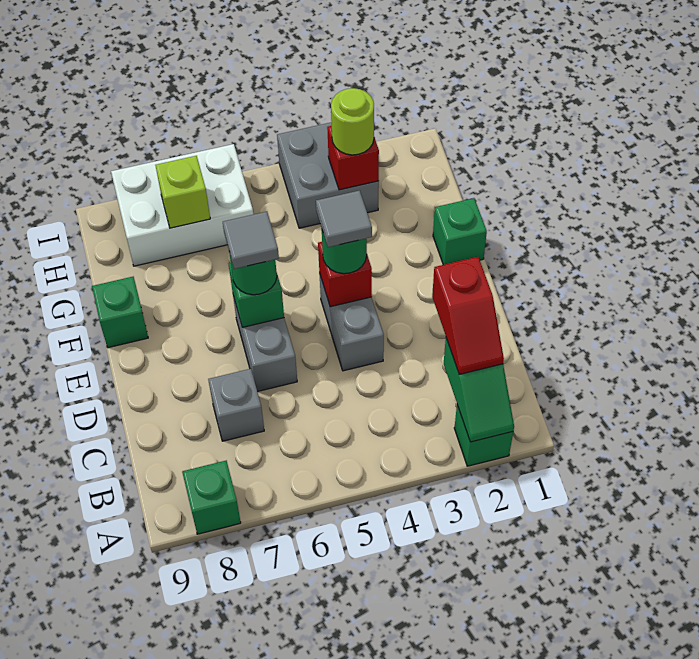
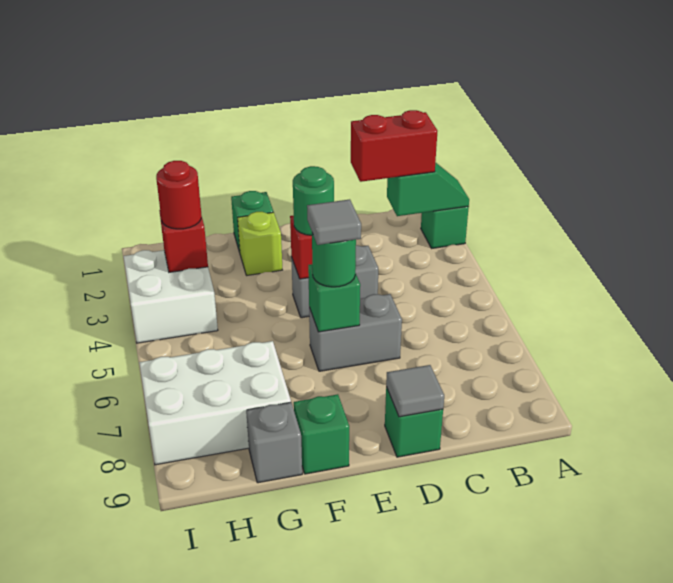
green brick A8 level 1 -> green brick D9 level 1
red slope B2:C2 level 3 top C -> red brick B2:C2 level 3
grey brick C7 level 1 -> grey brick G9 level 1
grey tile E4 level 4 -> grey tile D9 level 2
grey brick H3:I4 level 1 -> white brick H3:I4 level 1
lime round brick H3 level 3 -> red round brick H3 level 3
white brick H6:I8 level 1 -> white brick G7:I8 level 1
lime brick H7 level 2 -> lime brick F2 level 1

